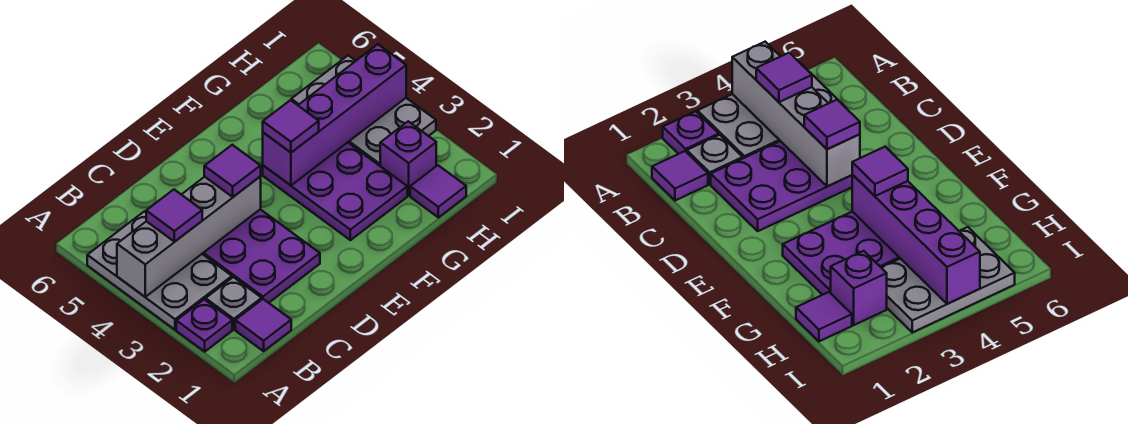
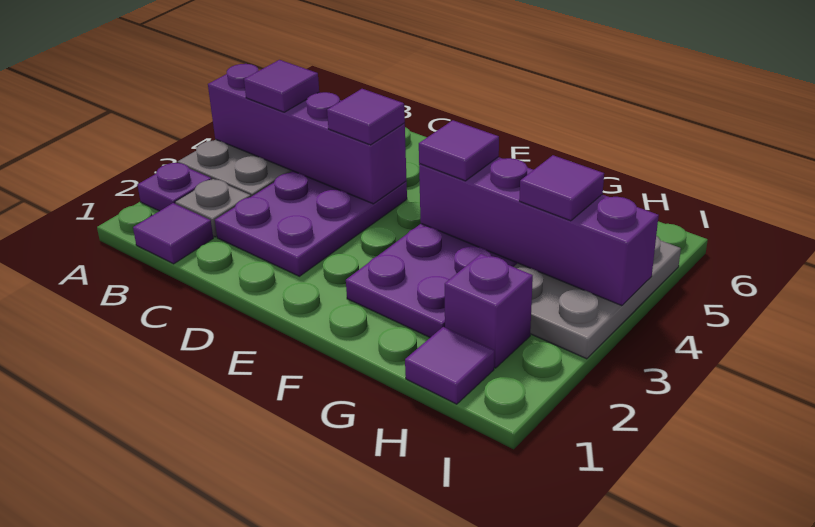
grey brick A4:D4 level 2 -> purple brick A4:D4 level 2
none -> purple tile H4 level 3

